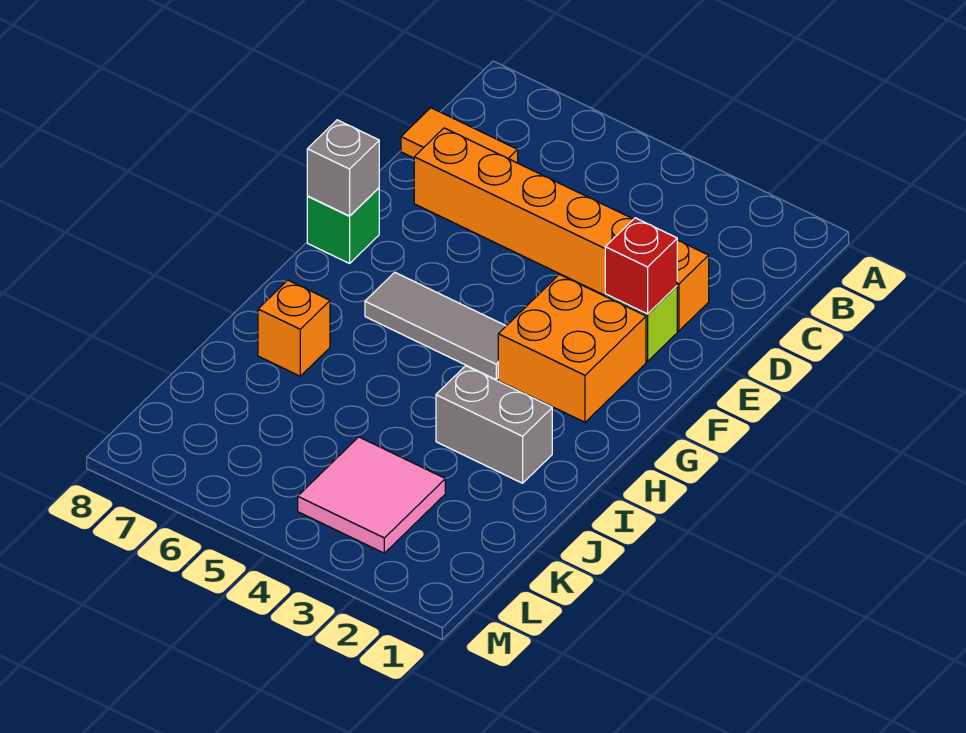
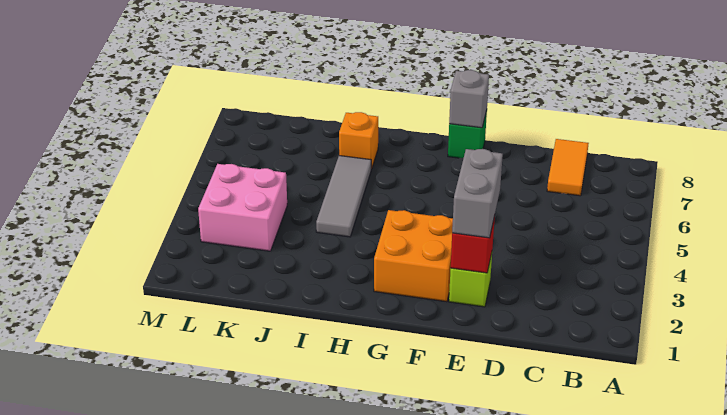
orange brick D2:D7 level 1 -> none
grey tile G4:G6 level 1 -> grey tile I4:I6 level 1
grey brick I2:I3 level 1 -> grey brick E2:E3 level 3
pink tile K3:L4 level 1 -> pink brick K3:L4 level 1

